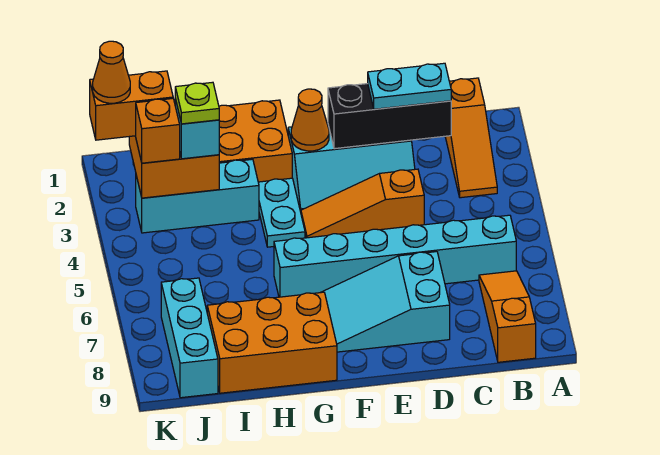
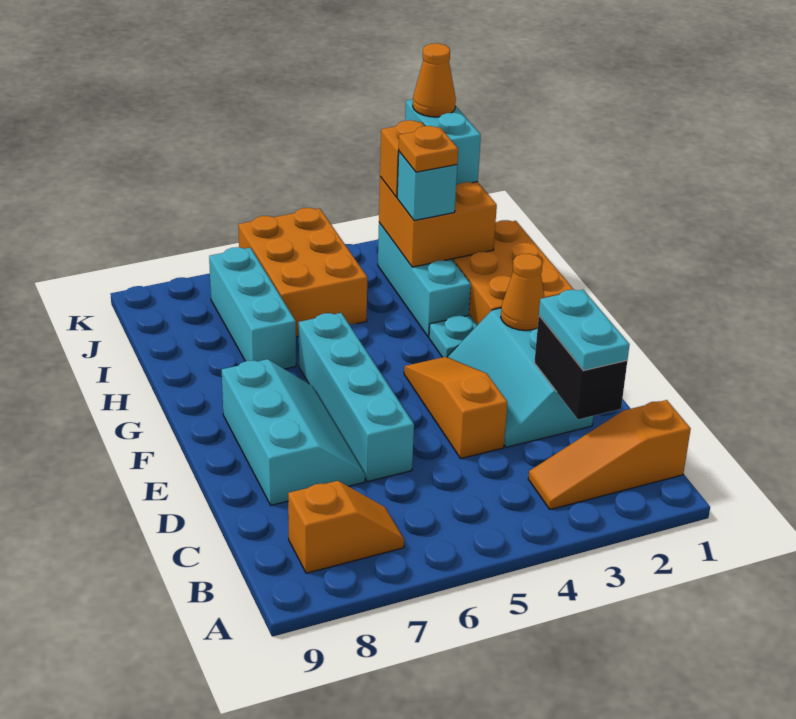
cyan brick B6:G6 level 1 -> cyan brick D6:G6 level 1
orange slope B7:B9 level 1 top 9 -> orange slope B7:B8 level 1 top 8
black brick C2:E2 level 2 -> black brick C2:D2 level 2
cyan slope D7:F8 level 1 top D -> cyan slope D7:F8 level 1 top 8
cyan plate G3:G4 level 1 -> cyan plate G3 level 1
orange brick G8:I9 level 1 -> orange brick I5:K6 level 1
lime plate I3 level 4 -> orange plate I3 level 4
orange brick J2:K2 level 3 -> cyan brick J2:K2 level 3
cyan brick J7:J9 level 1 -> cyan brick H7:J7 level 1

